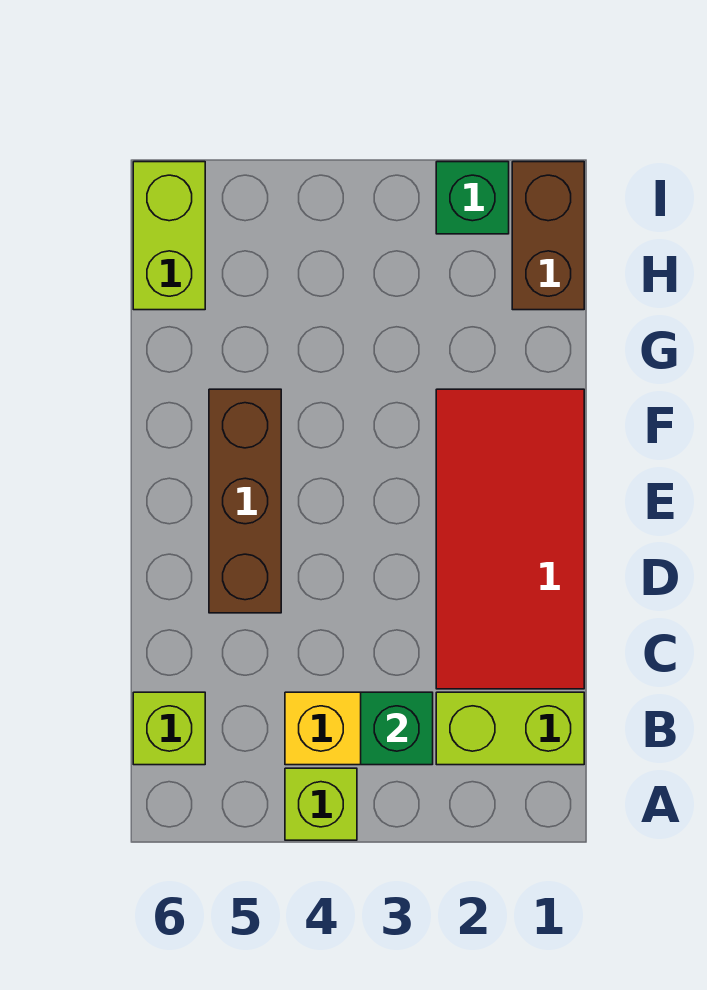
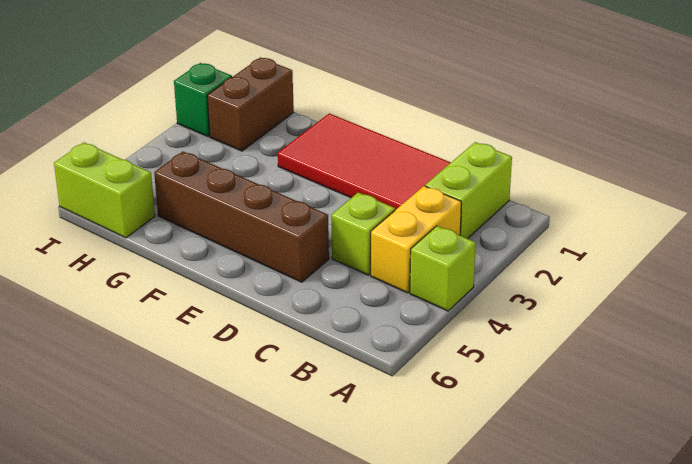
green brick B3 level 2 -> none
lime brick B6 level 1 -> lime brick C4 level 1
brown brick D5:F5 level 1 -> brown brick D5:G5 level 1
brown brick H1:I1 level 1 -> brown brick H1:H2 level 1

